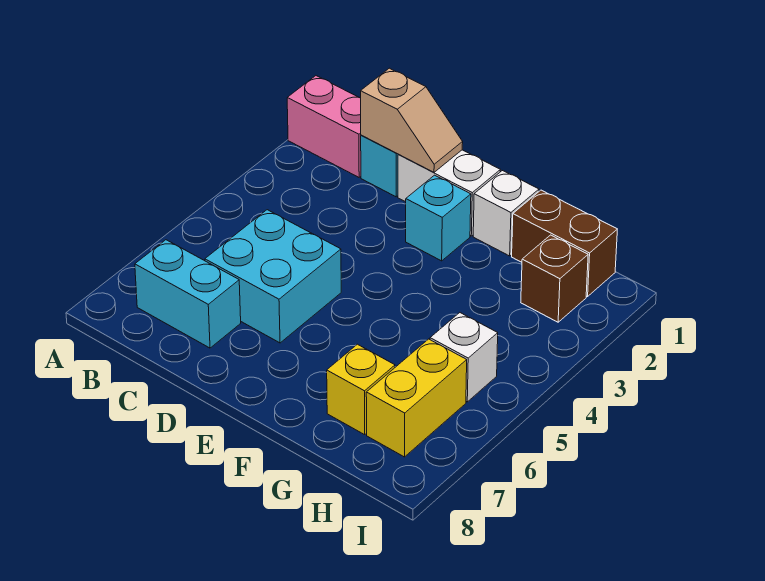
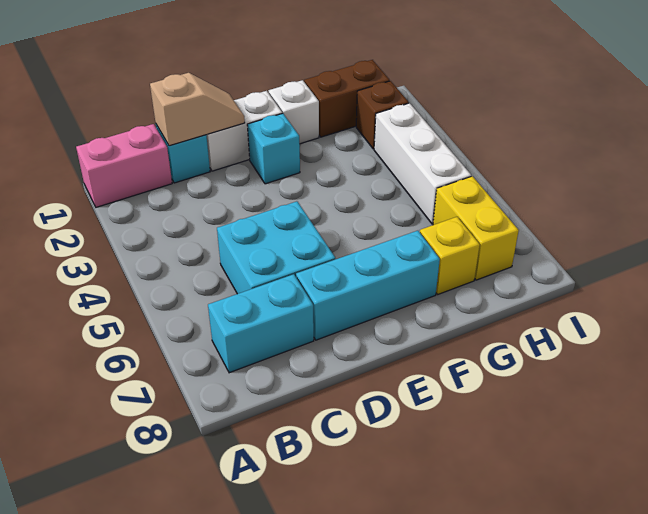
none -> cyan brick D7:F7 level 1
white brick H5 level 1 -> white brick H3:H5 level 1

